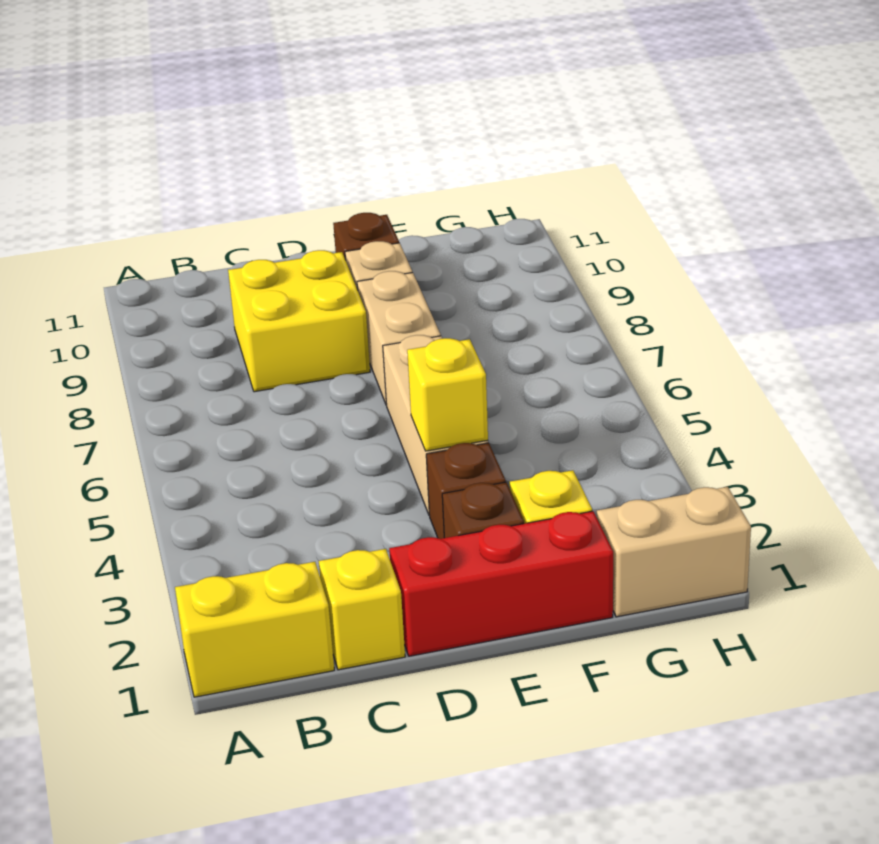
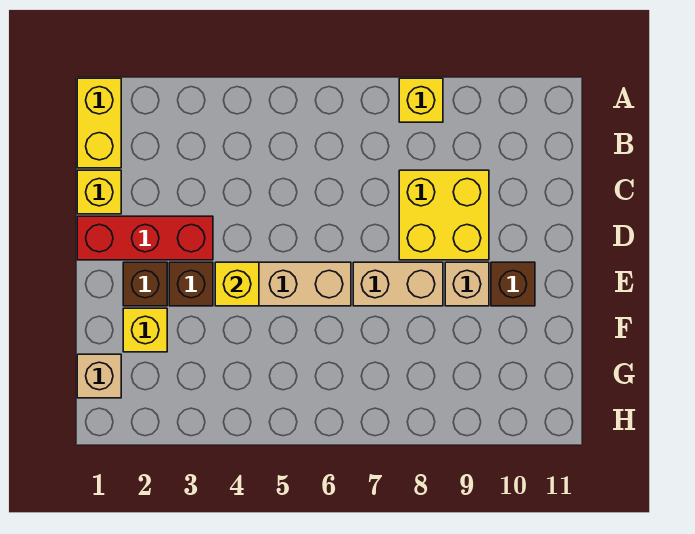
none -> yellow brick A8 level 1
red brick D1:F1 level 1 -> red brick D1:D3 level 1
tan brick G1:H1 level 1 -> tan brick G1 level 1

